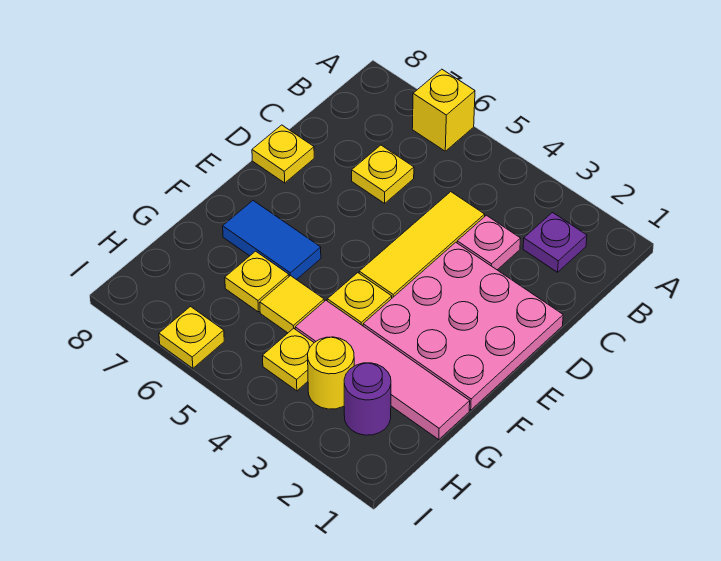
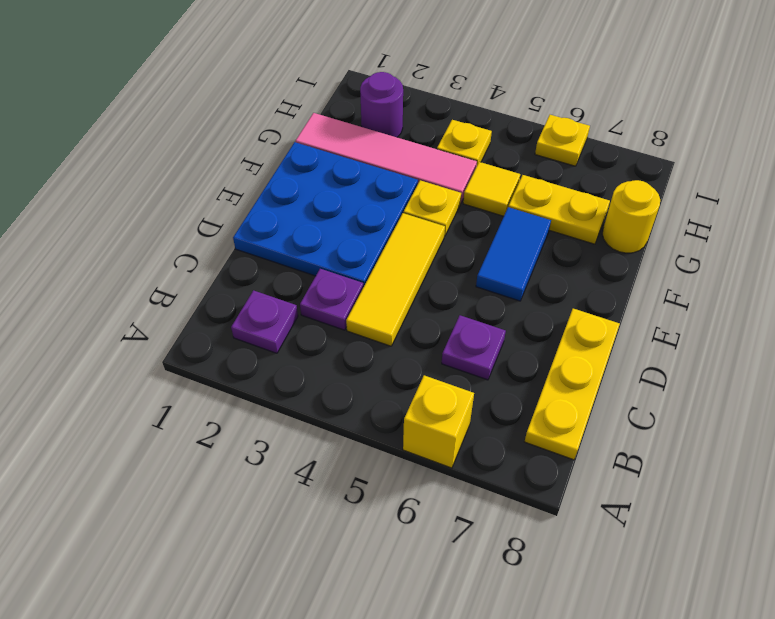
pink plate C3 level 1 -> purple plate C3 level 1
yellow plate C6 level 1 -> purple plate C6 level 1
pink plate D1:F3 level 1 -> blue plate D1:F3 level 1
yellow plate D8 level 1 -> yellow plate B8:D8 level 1
blue tile F6:F7 level 1 -> blue tile E6:F6 level 1
yellow plate G6 level 1 -> yellow plate G6:G7 level 1
yellow round brick H3 level 1 -> yellow round brick G8 level 1

